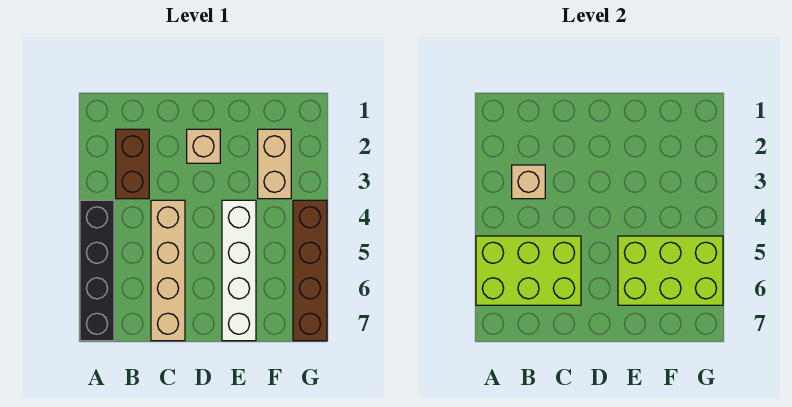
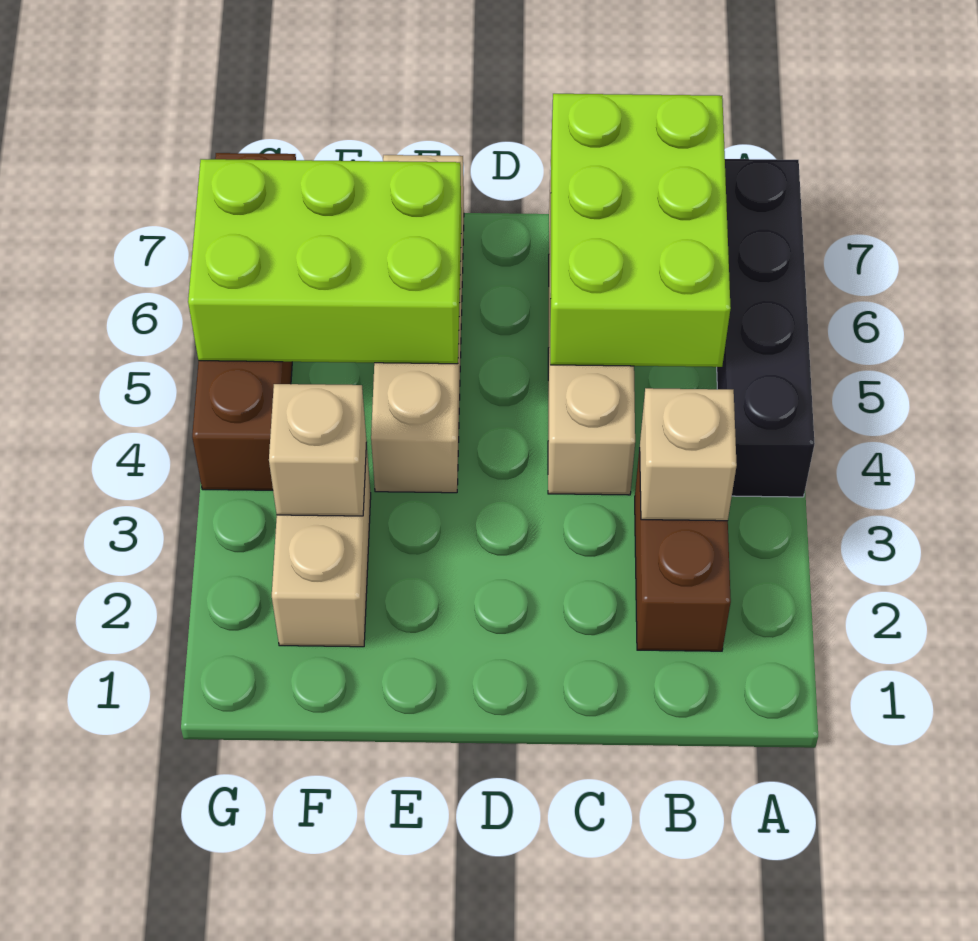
lime brick A5:C6 level 2 -> lime brick B5:C7 level 2
tan brick D2 level 1 -> tan brick F3 level 2
white brick E4:E7 level 1 -> tan brick E4:E7 level 1

